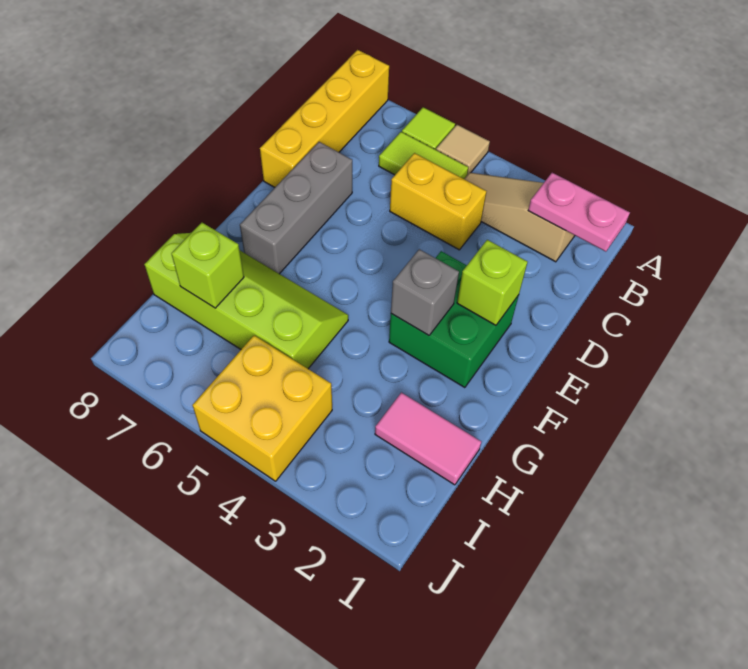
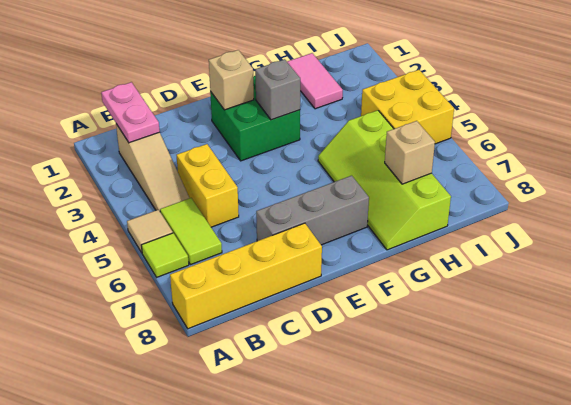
lime brick E2 level 2 -> tan brick E2 level 2
lime brick H7 level 2 -> tan brick H7 level 2

